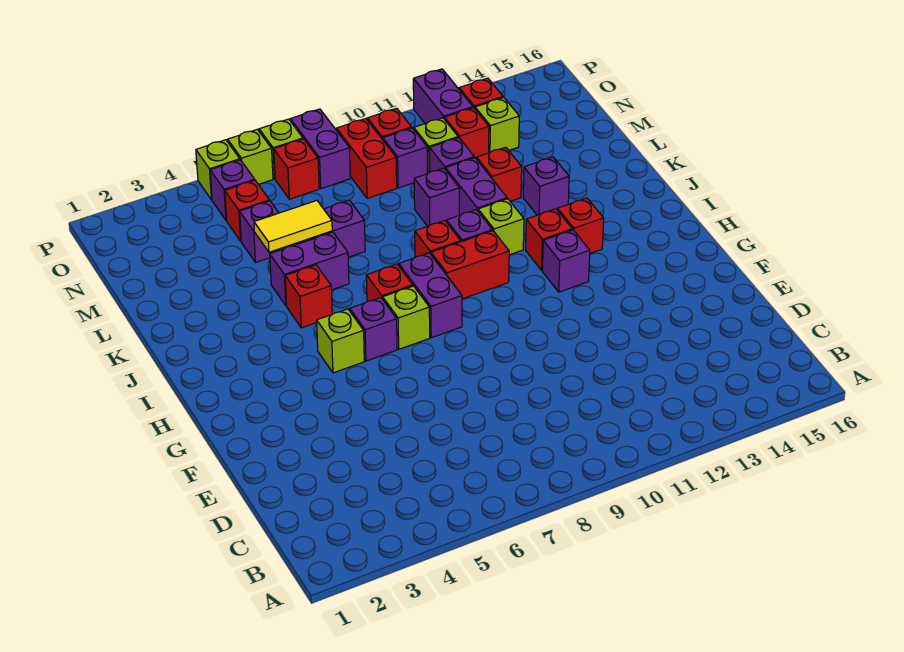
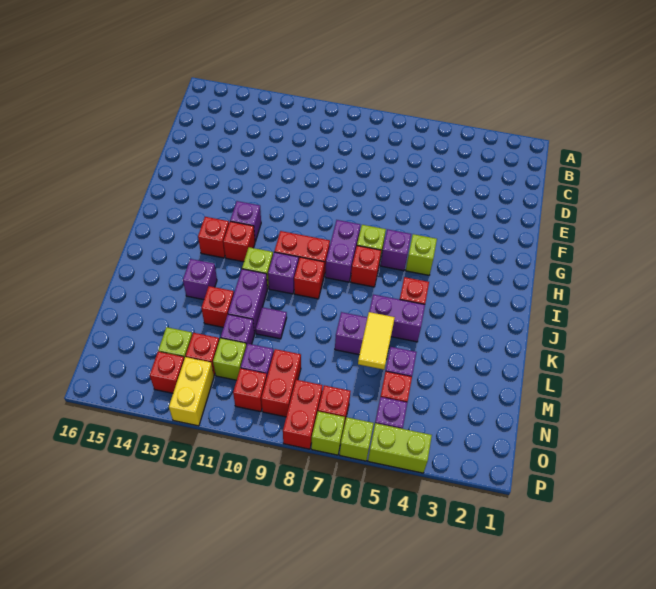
yellow tile L5:L6 level 2 -> yellow tile L6:M6 level 2
purple brick L10 level 1 -> purple tile L10 level 1
purple brick O8:P8 level 1 -> red brick O8:P8 level 1
purple brick O12:P12 level 1 -> yellow brick O12:P12 level 1
lime brick P5 level 1 -> lime brick P4:P5 level 1

